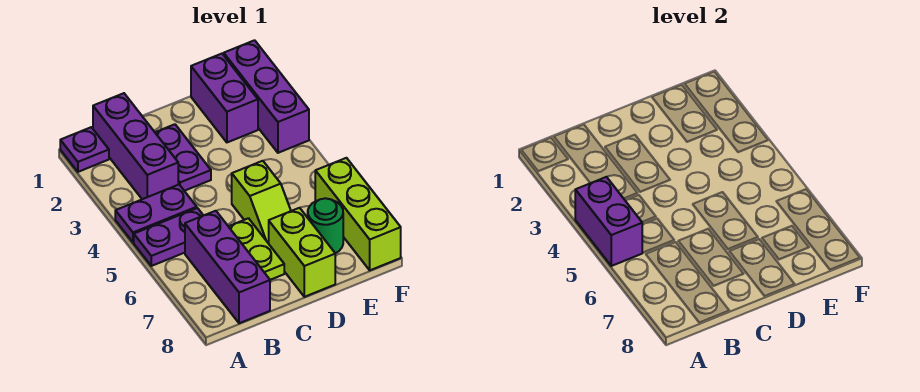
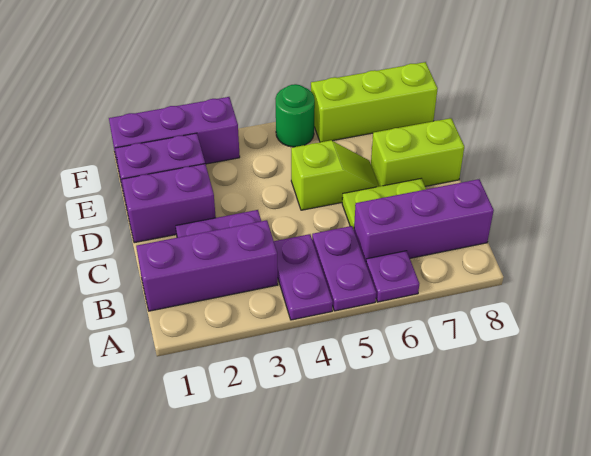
purple plate A1 level 1 -> purple plate A6 level 1
purple brick A4:A5 level 2 -> purple brick D1:D2 level 1
green round brick E7 level 1 -> green round brick F5 level 1

